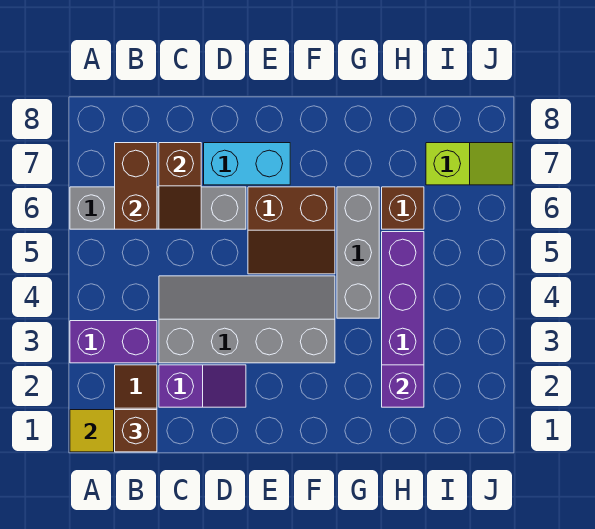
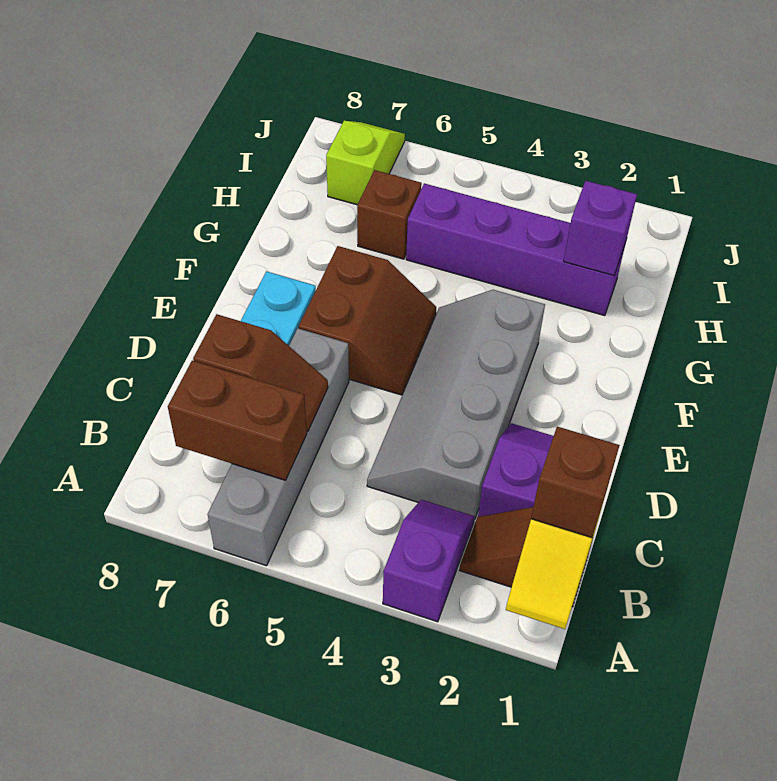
purple brick A3:B3 level 1 -> purple slope A3:B3 level 1 top A
grey brick G4:G6 level 1 -> none

